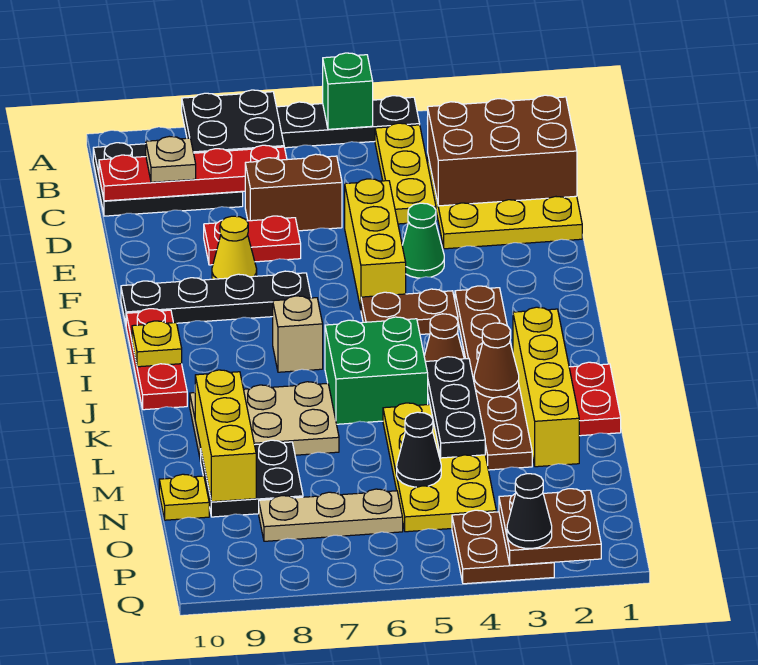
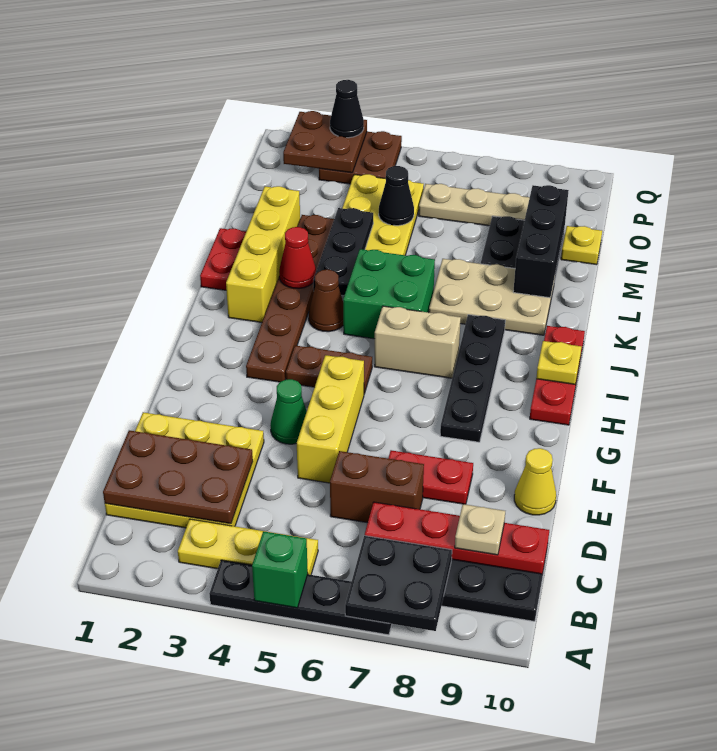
yellow plate B4:D4 level 1 -> yellow plate B3:B5 level 1
brown brick C1:D3 level 2 -> brown plate C1:D3 level 2
yellow cone F8 level 1 -> yellow cone E10 level 1
black plate G7:G10 level 1 -> black plate G8:J8 level 1
tan brick I7 level 1 -> tan brick I6:I7 level 1
brown cone K3 level 2 -> red cone K3 level 2
yellow brick L9:N9 level 2 -> black brick L9:N9 level 2

